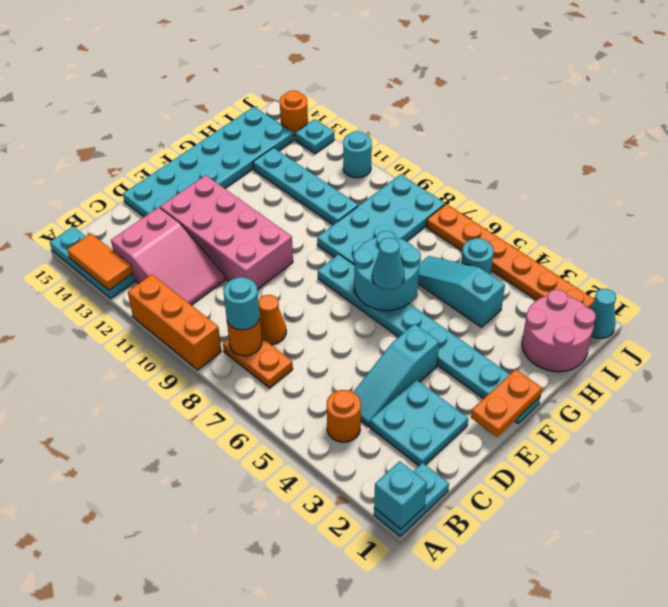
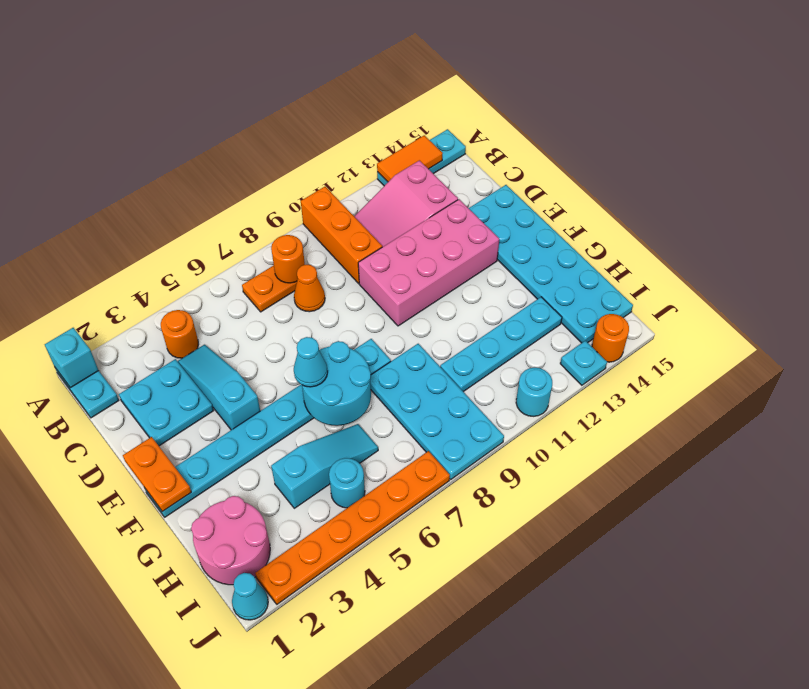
orange brick A9:A11 level 1 -> orange brick A10:C10 level 1
cyan round brick B8 level 3 -> none

